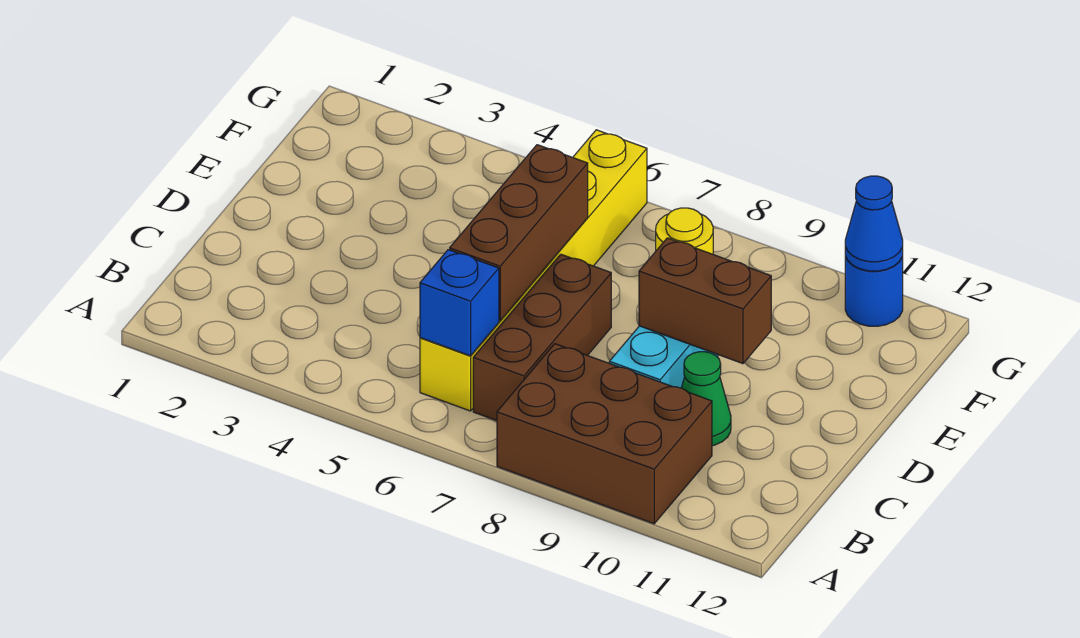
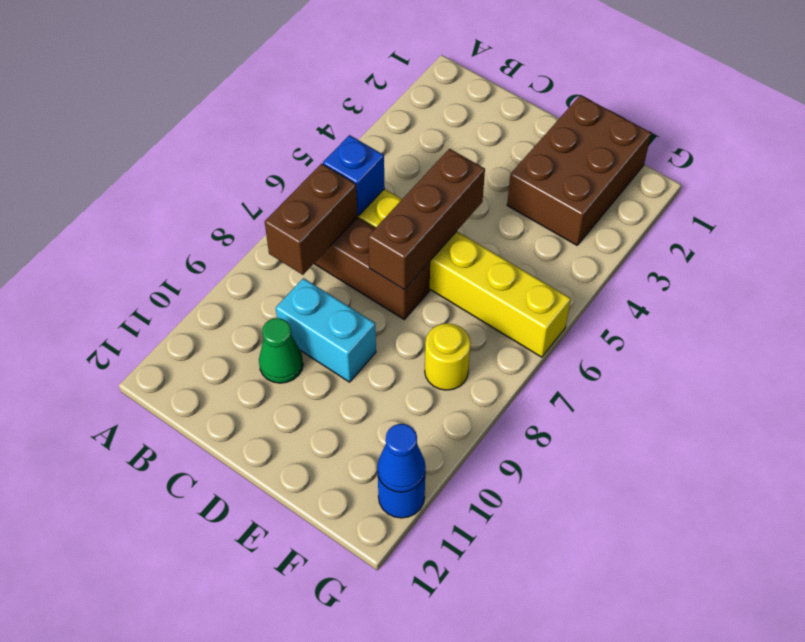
brown brick A8:B10 level 1 -> brown brick E1:F3 level 1
brown brick C6:E6 level 2 -> brown brick D5:D7 level 2
brown brick D9:D10 level 2 -> brown brick B7:B8 level 2

